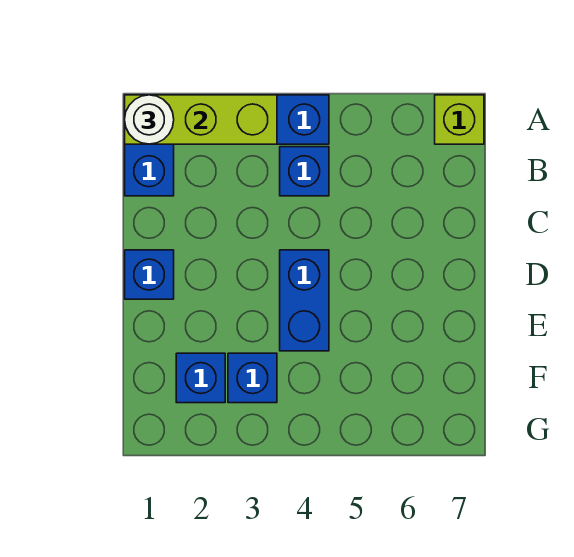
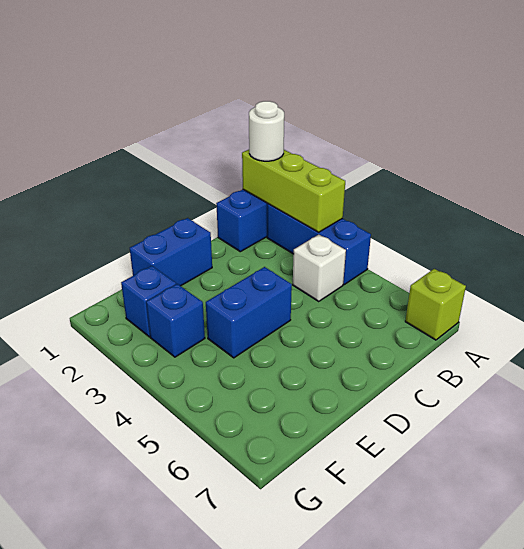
blue brick B4 level 1 -> white brick B4 level 1
blue brick D1 level 1 -> blue brick D1:E1 level 1

